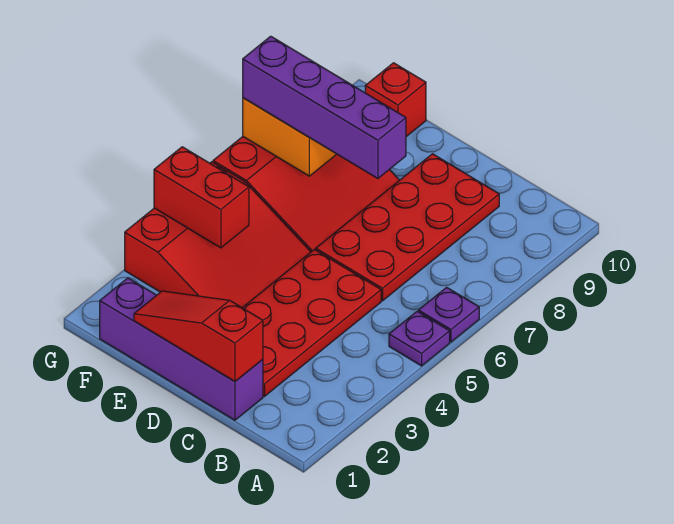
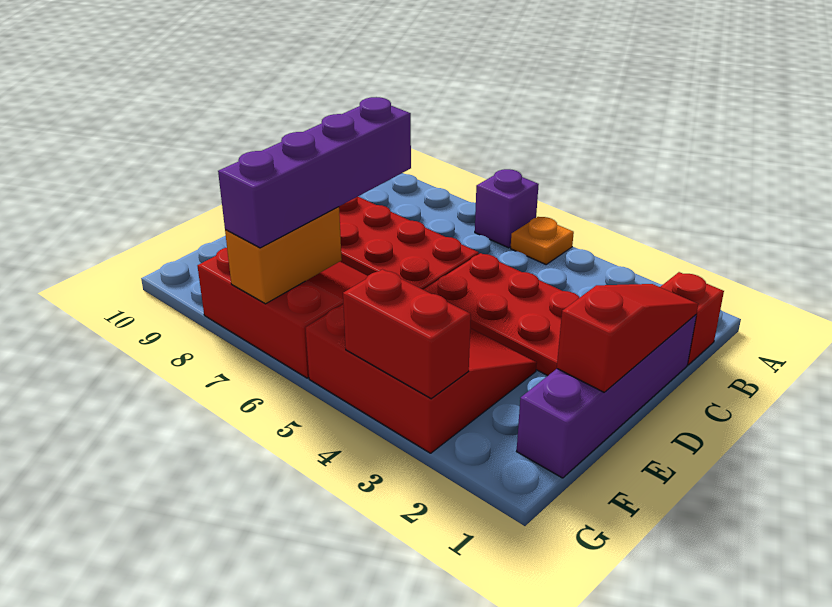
purple plate A5 level 1 -> orange plate A5 level 1
purple plate A6 level 1 -> purple brick A6 level 1
red slope C1:E1 level 2 top C -> red slope C1:E1 level 2 top E
red brick F4:G4 level 2 -> red brick G3:G4 level 2
red brick F10 level 1 -> red brick B1 level 1

